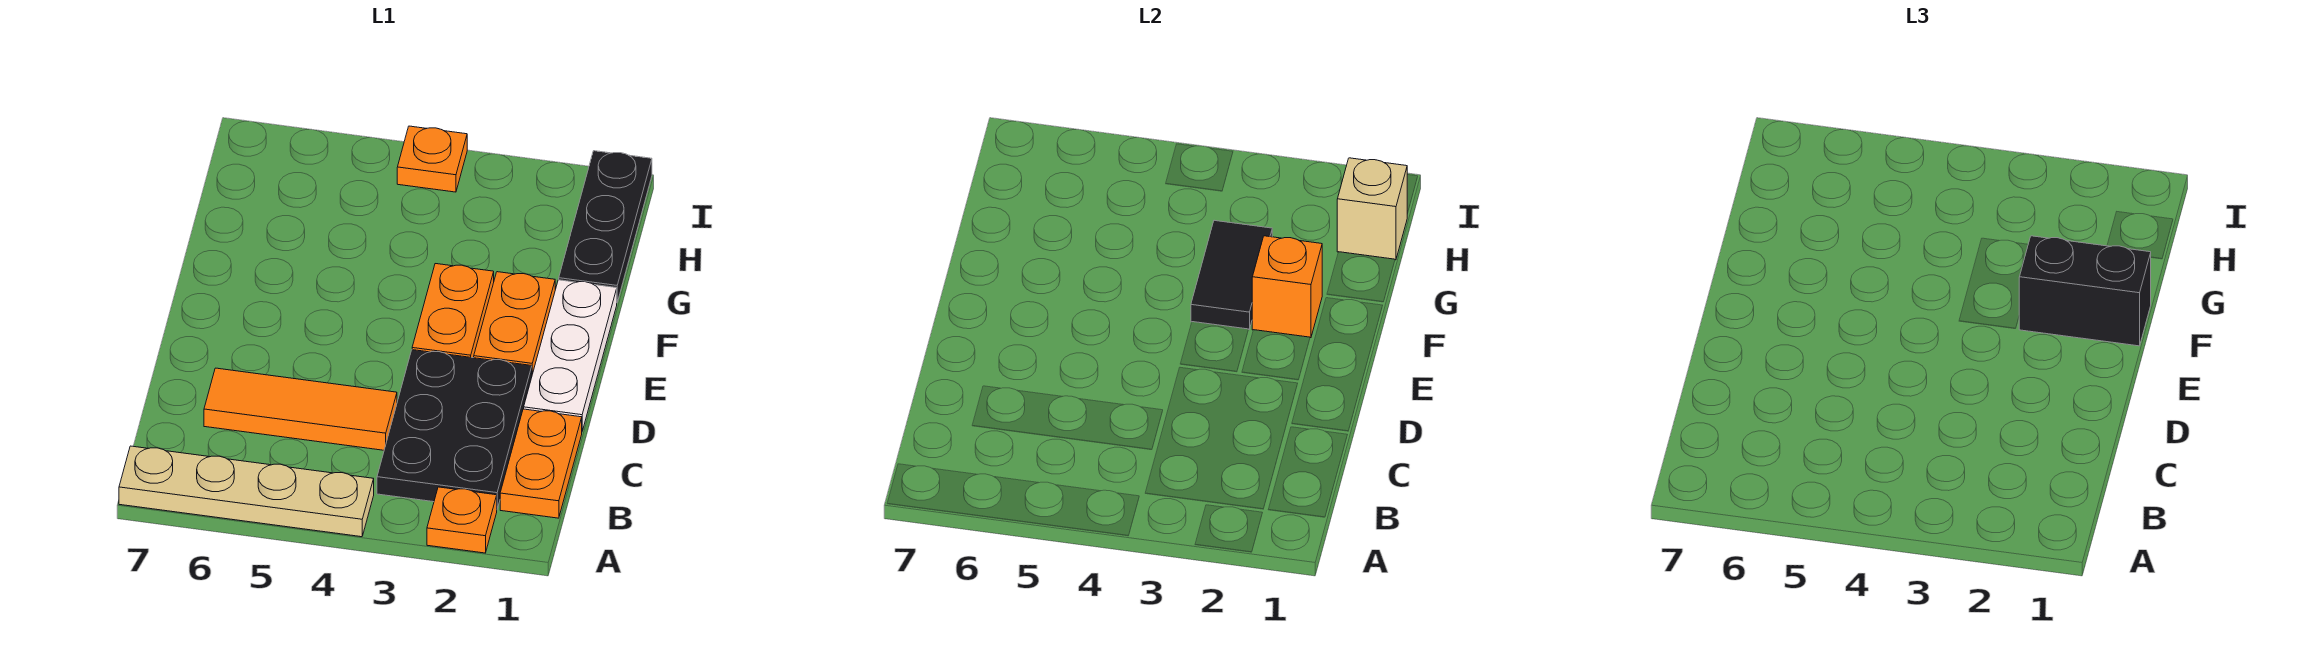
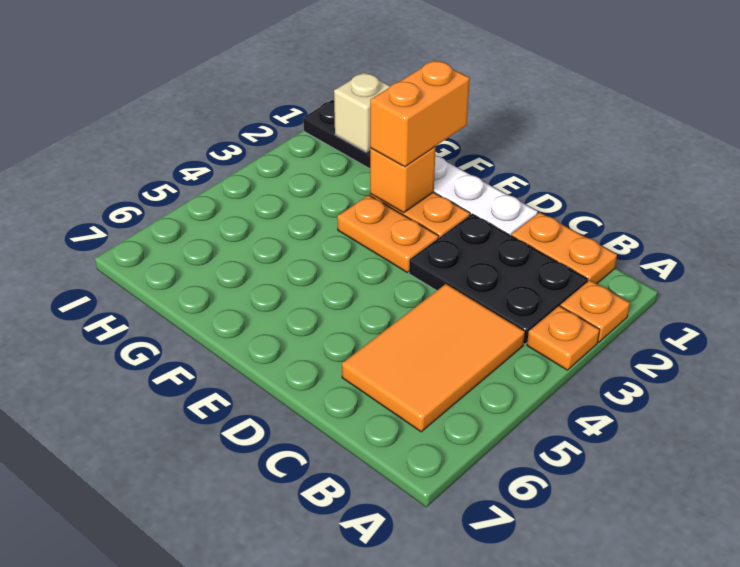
tan plate A4:A7 level 1 -> none
orange tile C4:C6 level 1 -> orange tile B4:C6 level 1
black brick F1:F2 level 3 -> orange brick F1:F2 level 3
black tile F3:G3 level 2 -> none
orange plate I4 level 1 -> orange plate A3 level 1

